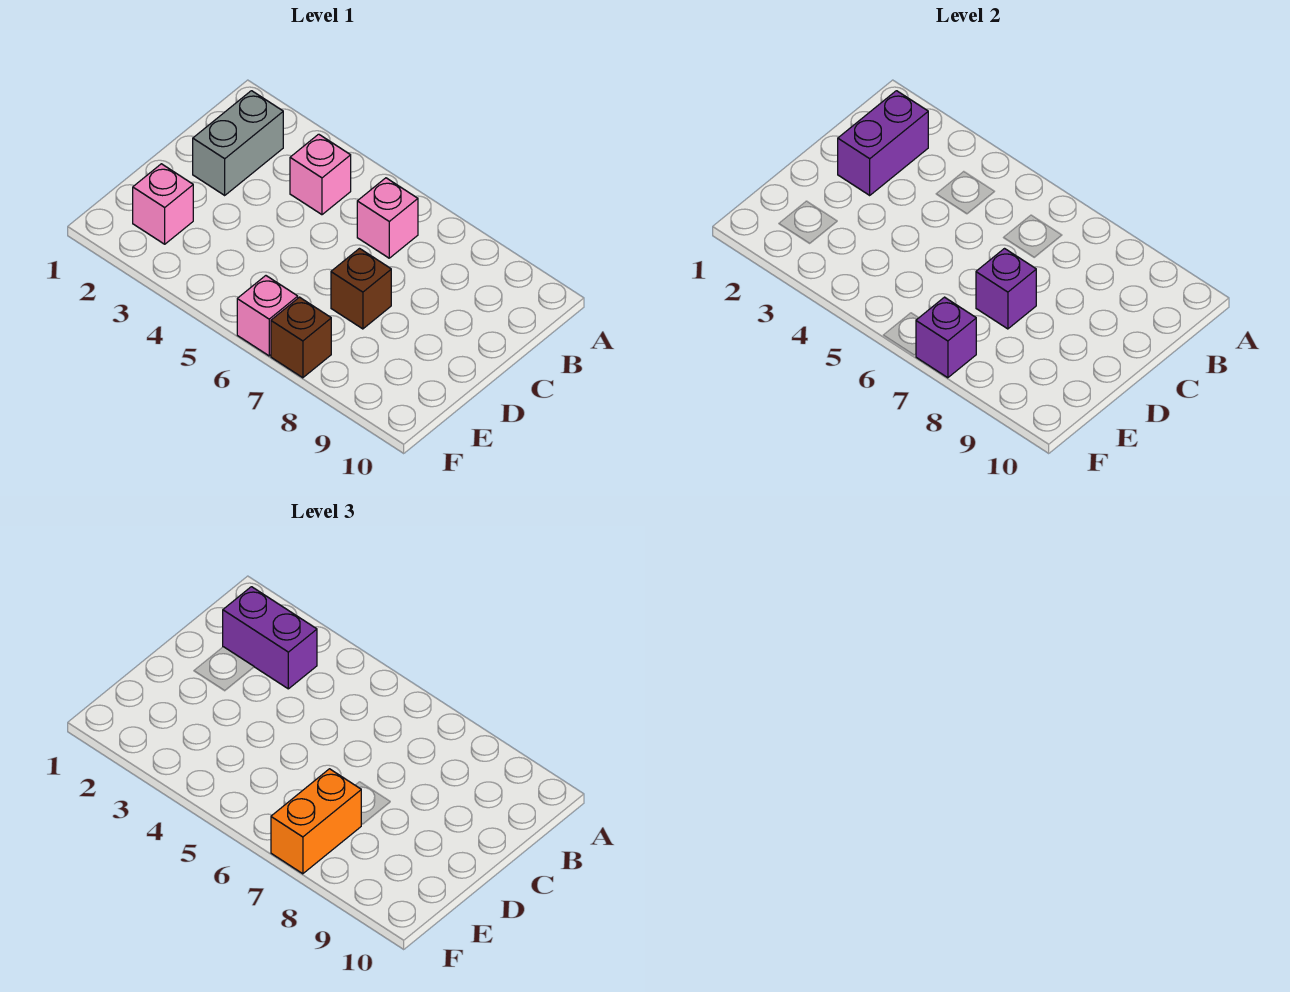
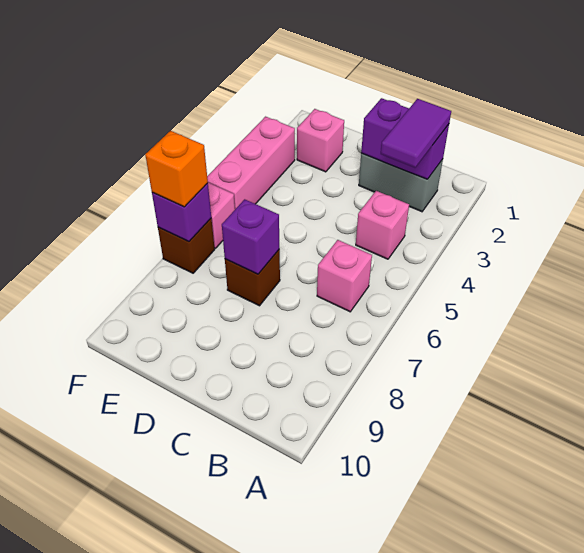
purple brick B2:B3 level 3 -> purple tile B2:B3 level 3
orange brick E7:F7 level 3 -> orange brick F7 level 3
none -> pink brick F3:F5 level 1

